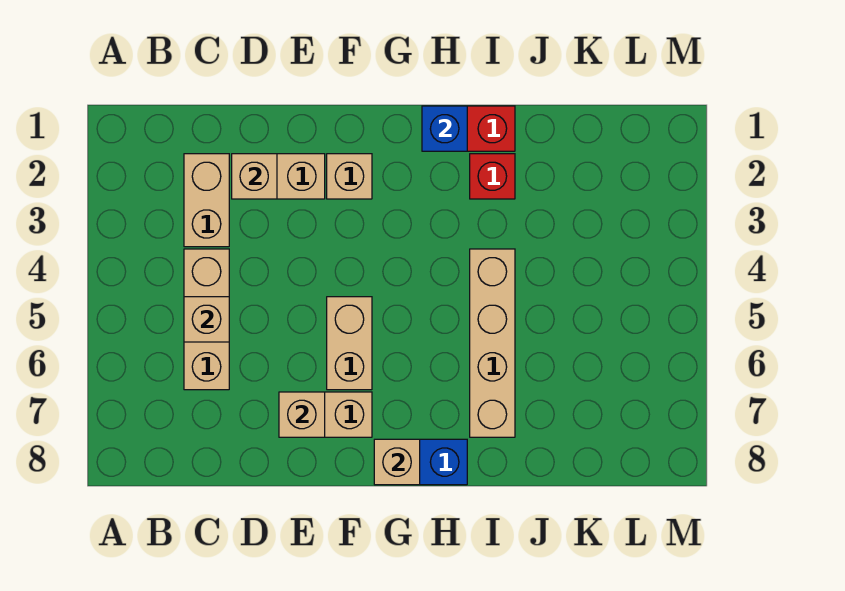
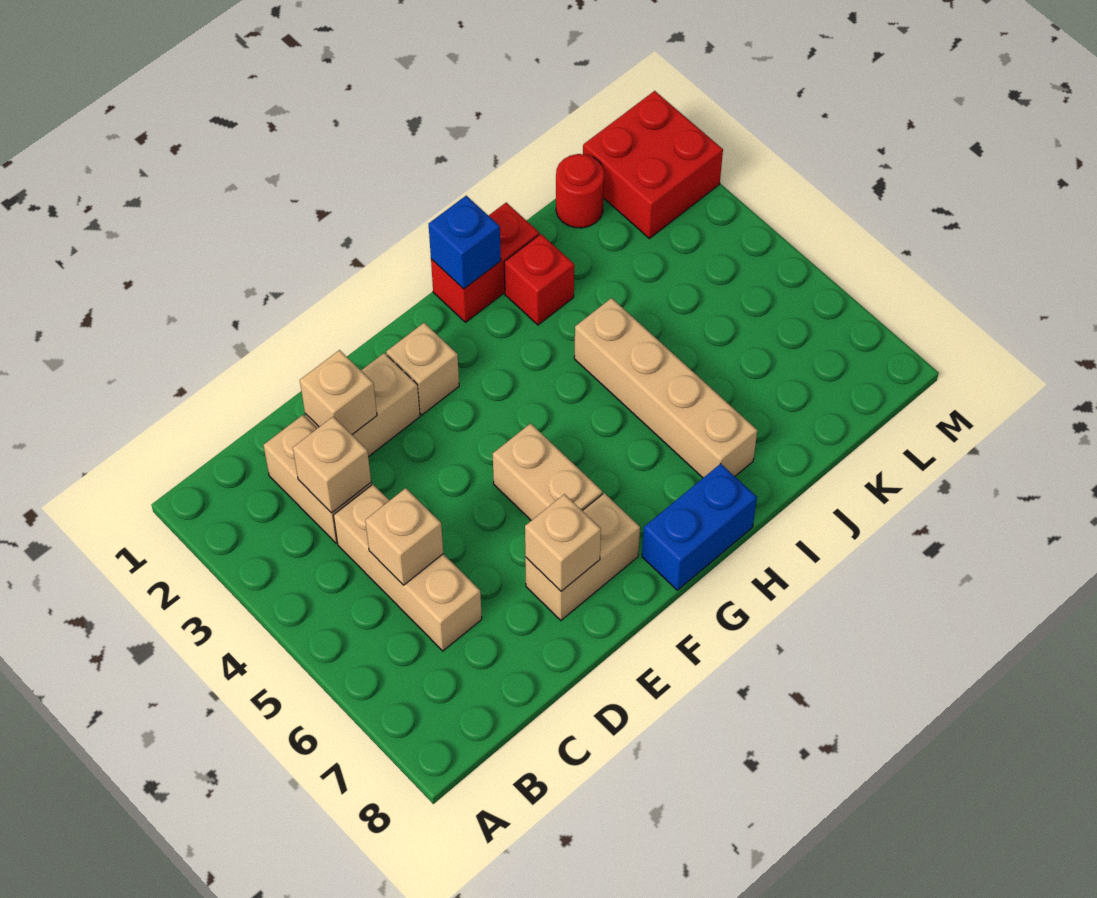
tan brick G8 level 2 -> tan brick C3 level 2
none -> red round brick K1 level 1
none -> red brick L1:M2 level 1

